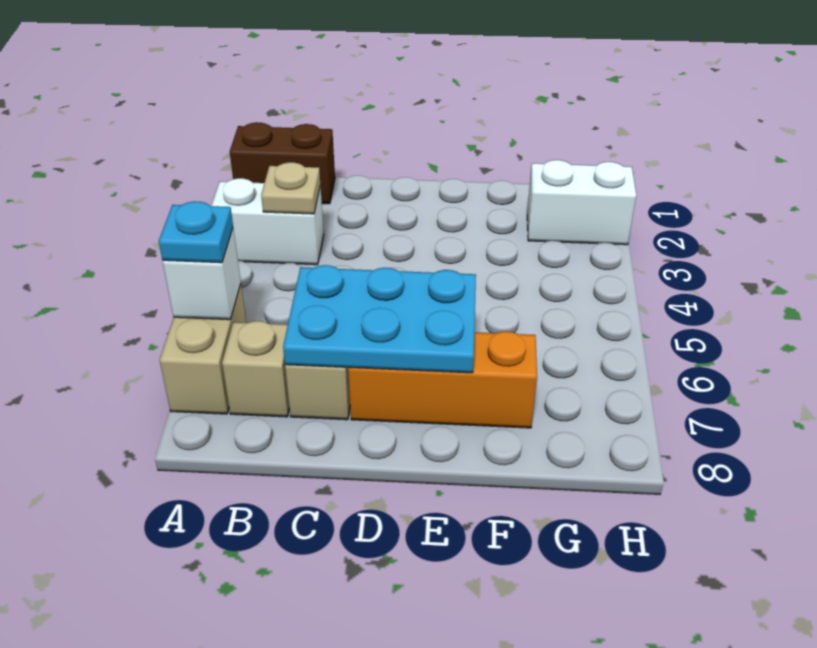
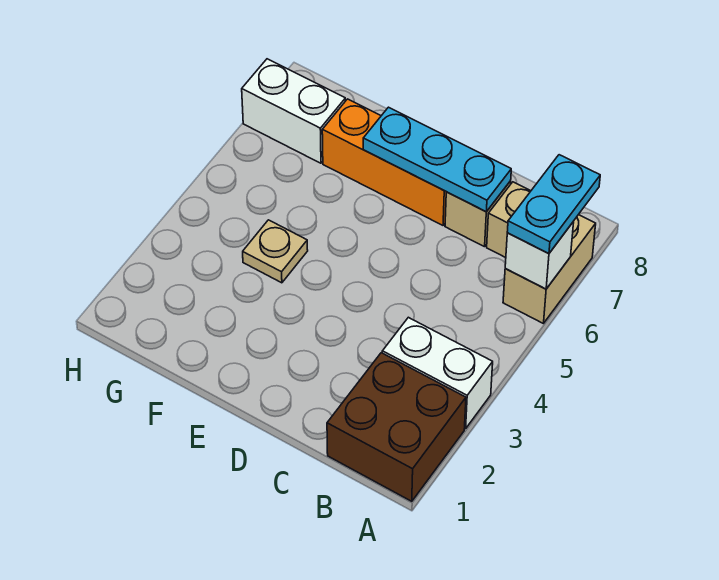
brown brick A1:B1 level 1 -> brown brick A1:B2 level 1
cyan plate A6 level 3 -> cyan plate A6:A7 level 3
tan plate B3 level 2 -> tan plate F4 level 1
cyan plate C6:E7 level 2 -> cyan plate C7:E7 level 2
white brick G2:H2 level 1 -> white brick G7:H7 level 1

